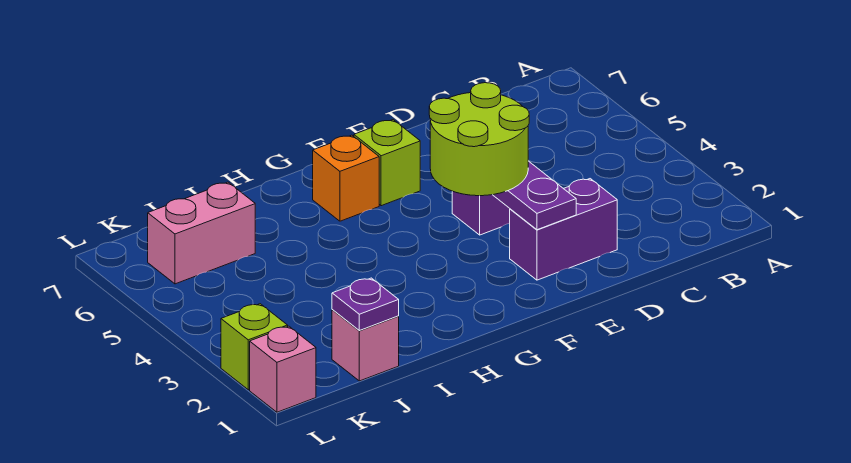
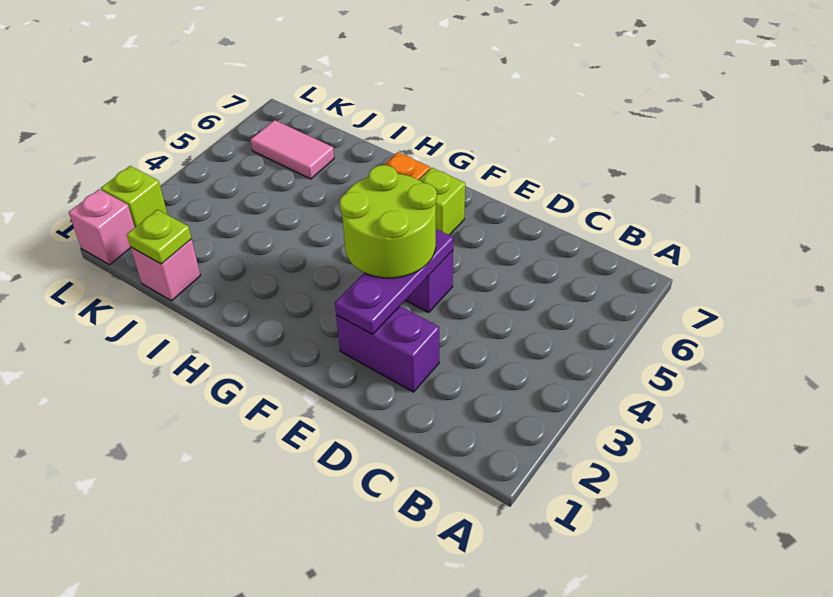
purple plate J1 level 2 -> lime plate J1 level 2
pink brick J6:K6 level 1 -> pink tile J6:K6 level 1

